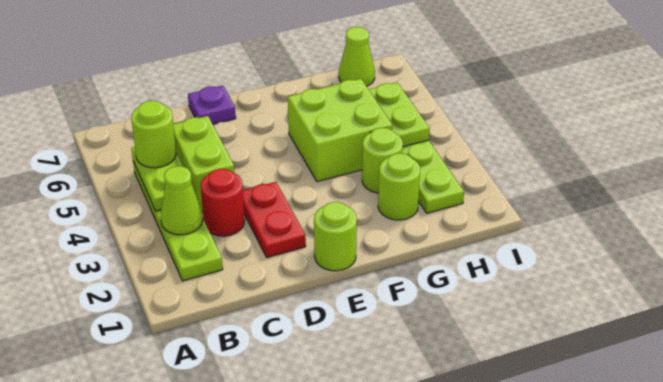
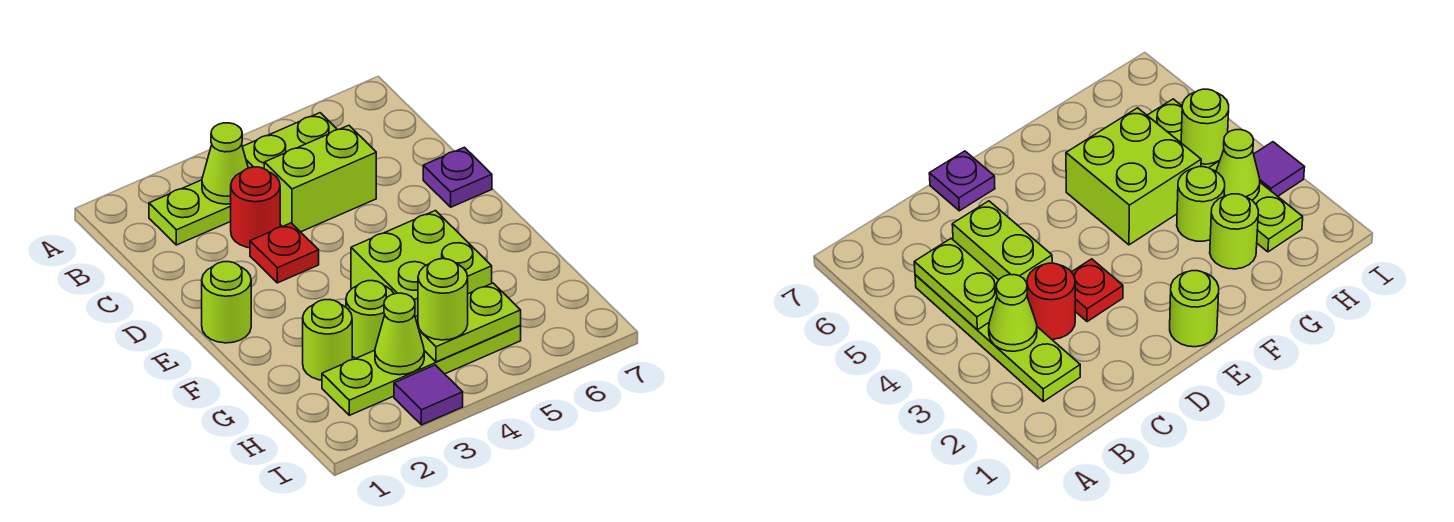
lime round brick B5 level 3 -> lime round brick H4 level 3
red plate D2:D3 level 1 -> red plate D3 level 1
lime cone H7 level 1 -> lime cone H3 level 2
none -> purple tile I3 level 1

